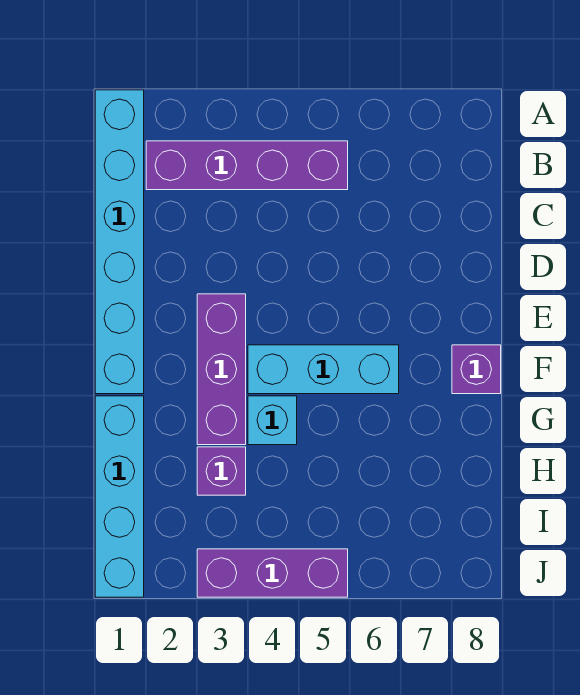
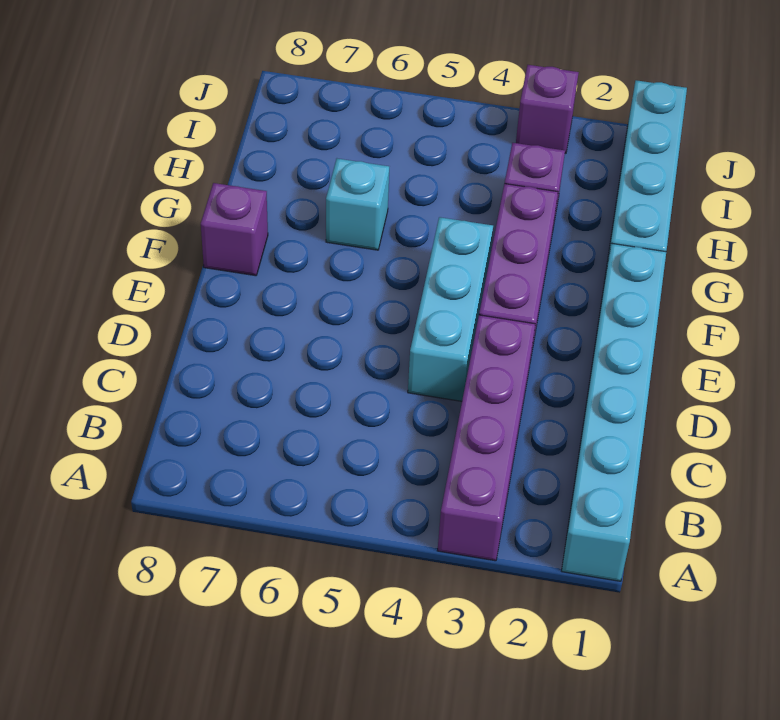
purple brick B2:B5 level 1 -> purple brick A3:D3 level 1
cyan brick F4:F6 level 1 -> cyan brick D4:F4 level 1
cyan brick G4 level 1 -> cyan brick G6 level 1
purple brick J3:J5 level 1 -> purple brick J3 level 1

